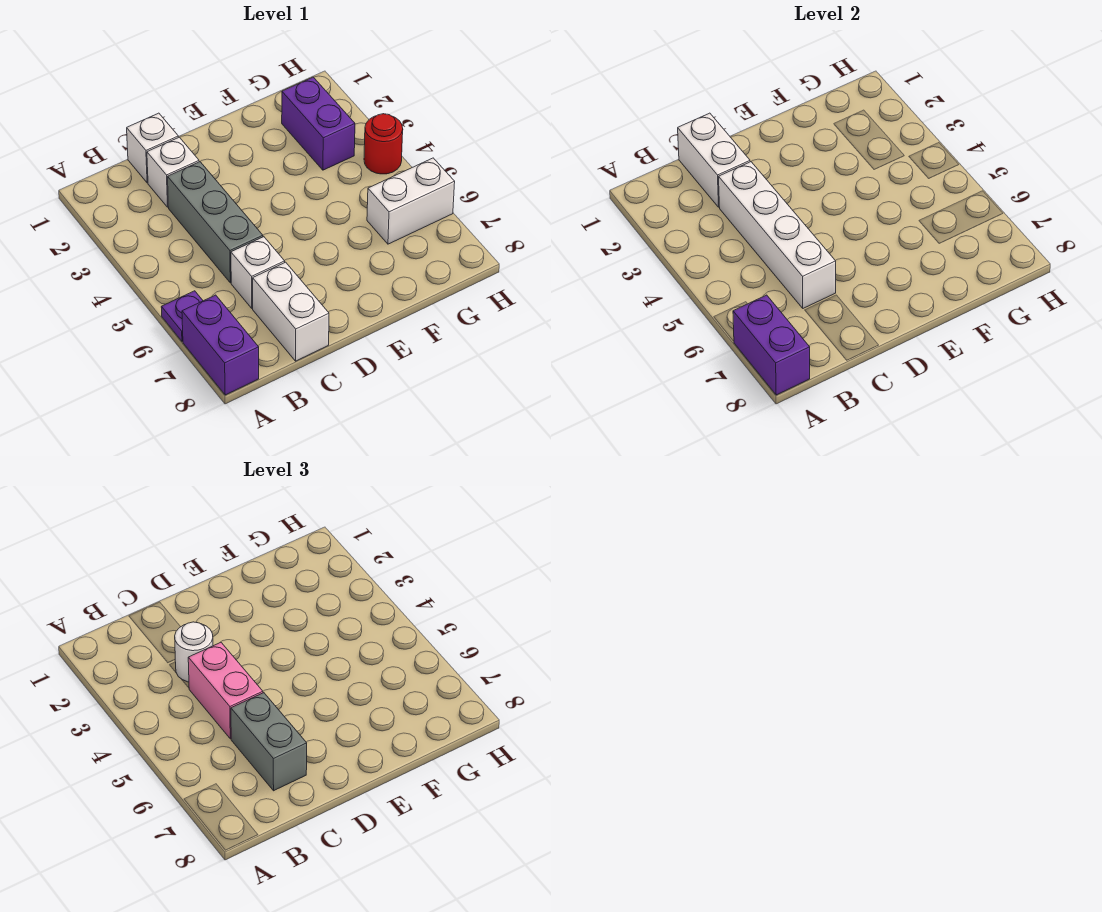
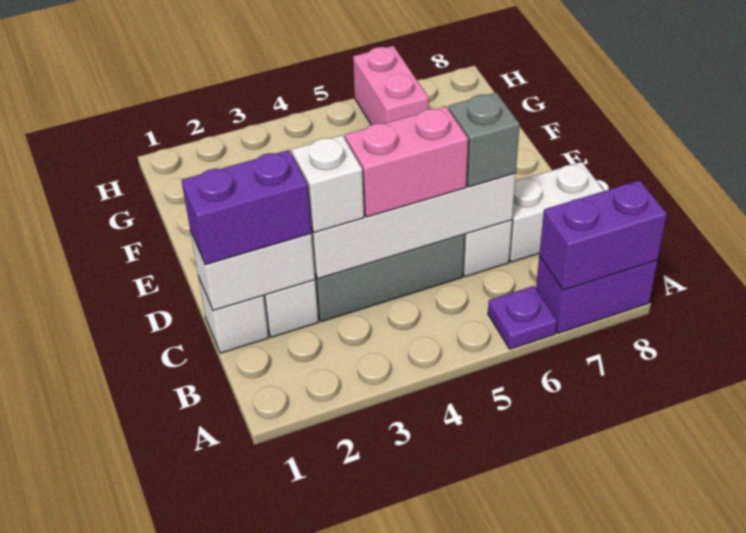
white round brick C3 level 3 -> white brick C3 level 3
grey brick C6:C7 level 3 -> grey brick C6 level 3
purple brick G2:G3 level 1 -> purple brick C1:C2 level 3
white brick G6:H6 level 1 -> pink brick G6:H6 level 1
red round brick H4 level 1 -> none

